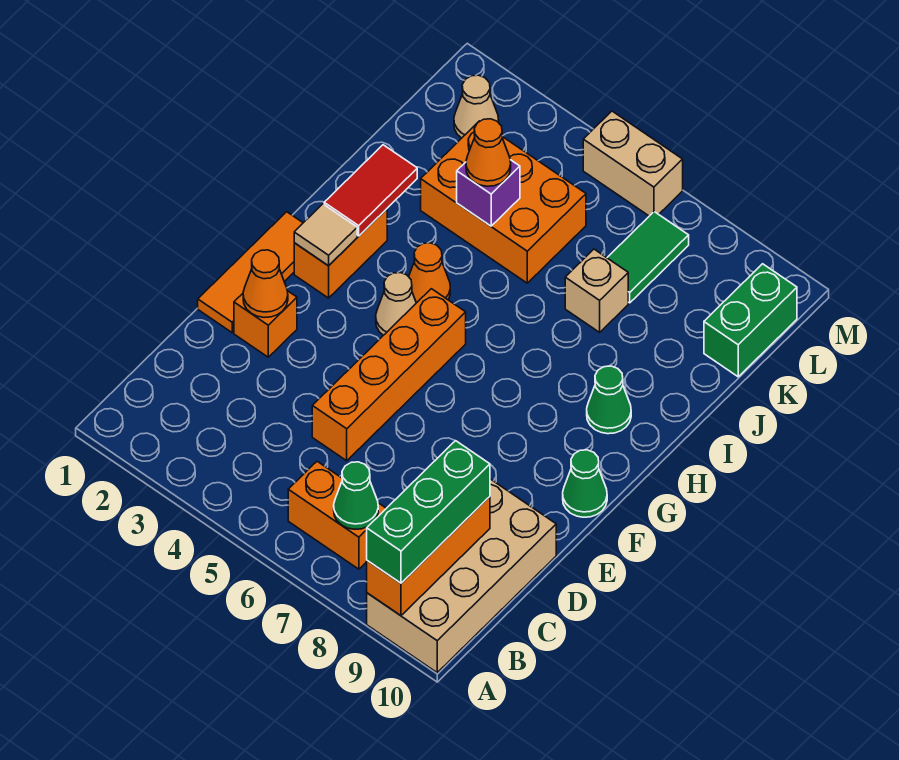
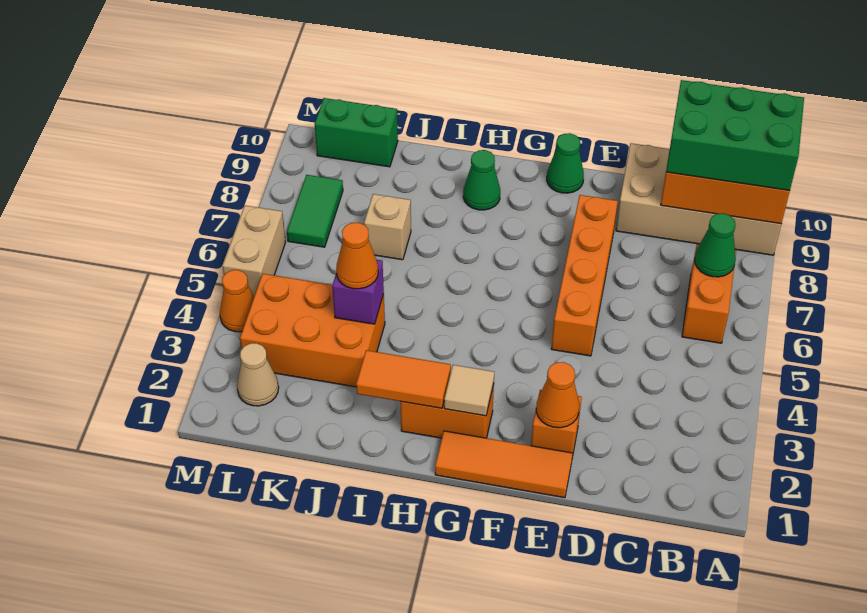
green brick A9:C9 level 3 -> green brick A9:C10 level 3
orange brick D5:G5 level 1 -> orange brick E5:E8 level 1
tan cone G4 level 1 -> none
red tile H2:I2 level 2 -> orange tile H2:I2 level 2
orange cone H4 level 1 -> orange cone M4 level 1
orange brick J3:K5 level 1 -> orange brick J3:L4 level 1
green tile K7:L7 level 1 -> green tile L7:L8 level 1

